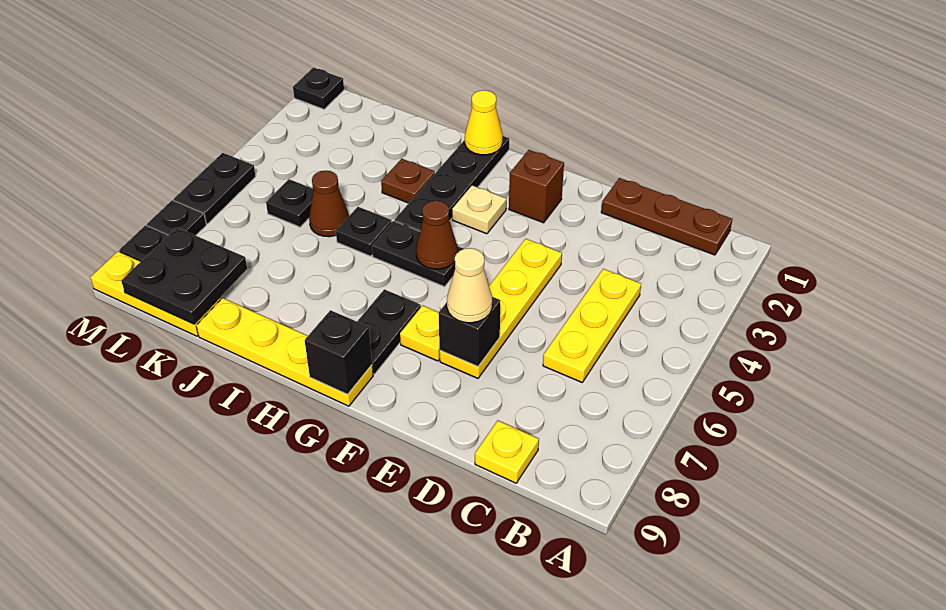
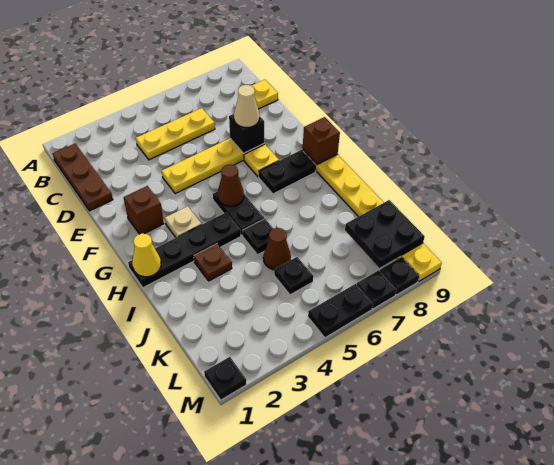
black brick G9 level 2 -> brown brick G9 level 2

